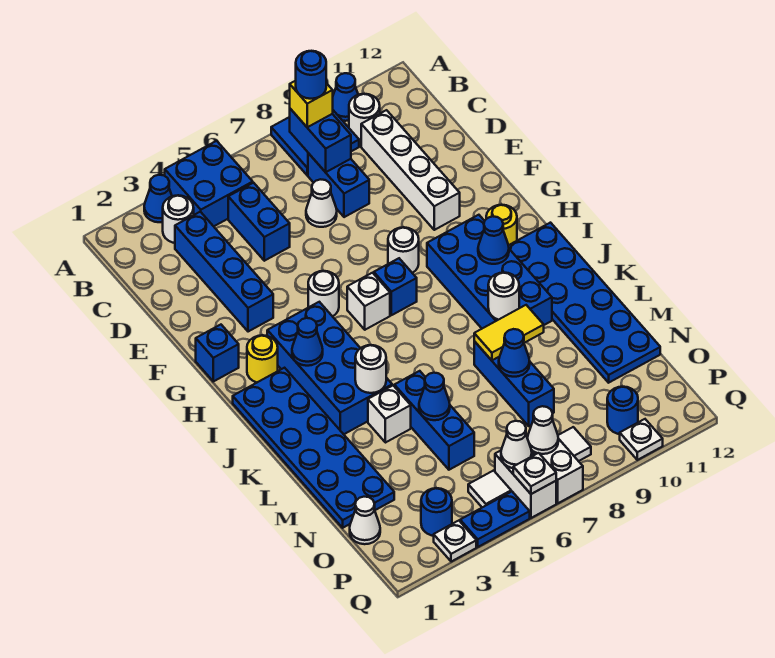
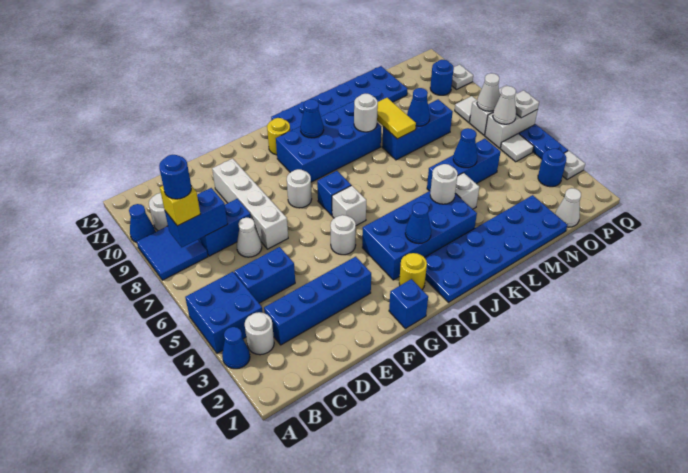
white brick C10:F10 level 1 -> white brick E7:E10 level 1

